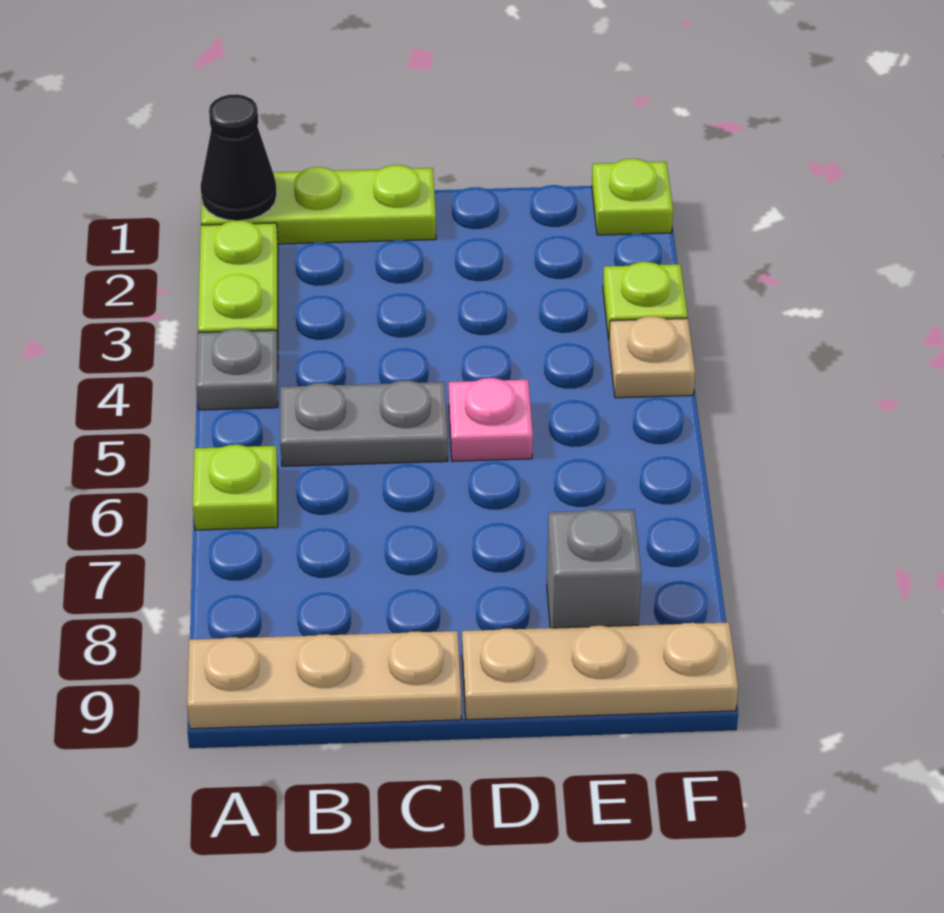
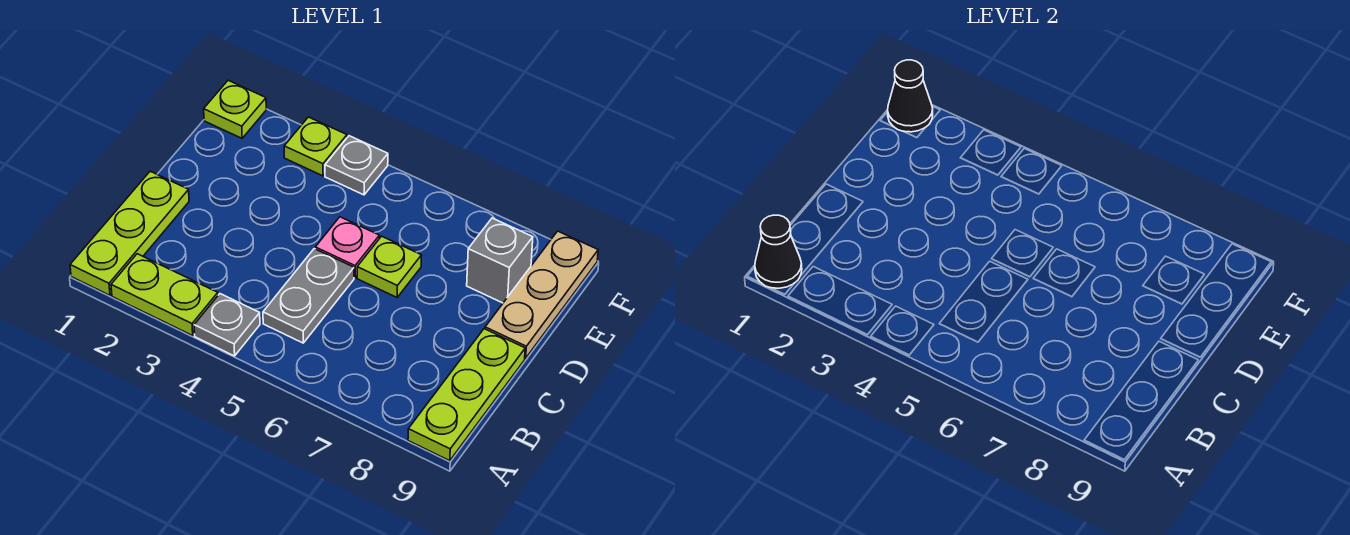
lime plate A6 level 1 -> lime plate D6 level 1
tan plate A9:C9 level 1 -> lime plate A9:C9 level 1
none -> black cone F1 level 2
tan plate F4 level 1 -> grey plate F4 level 1

